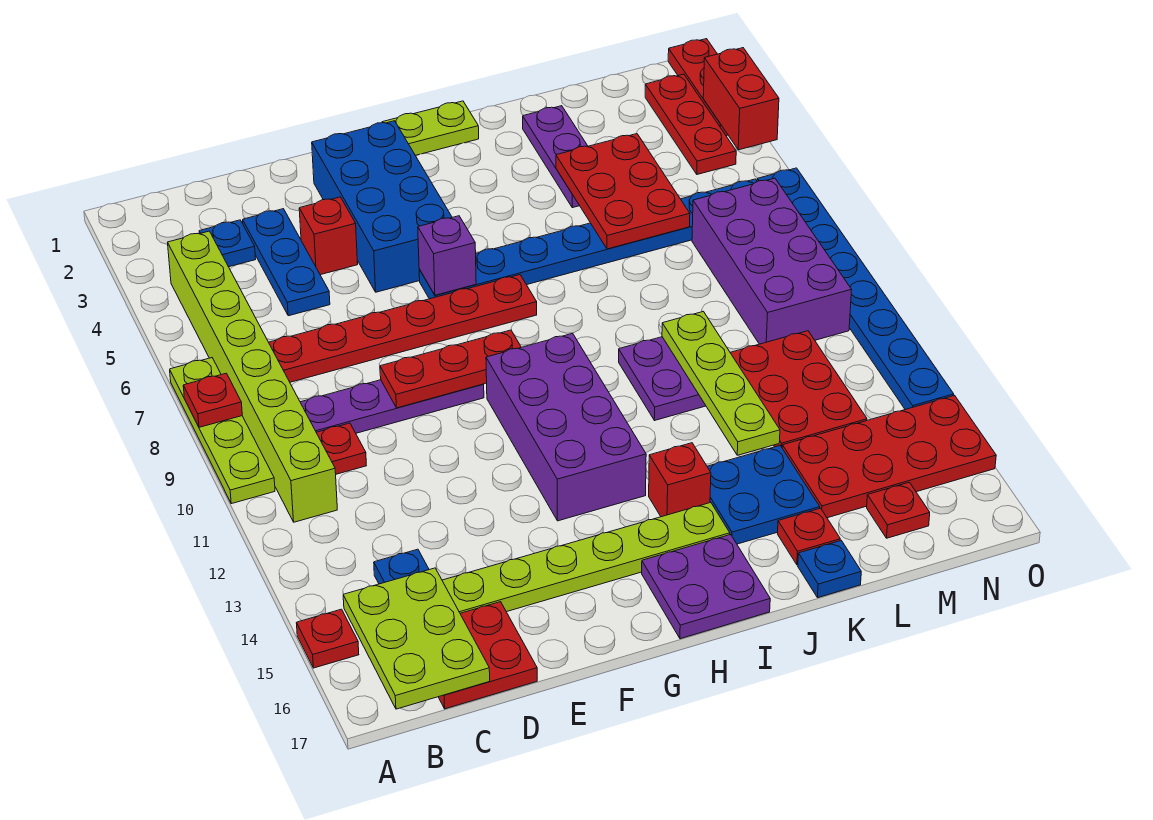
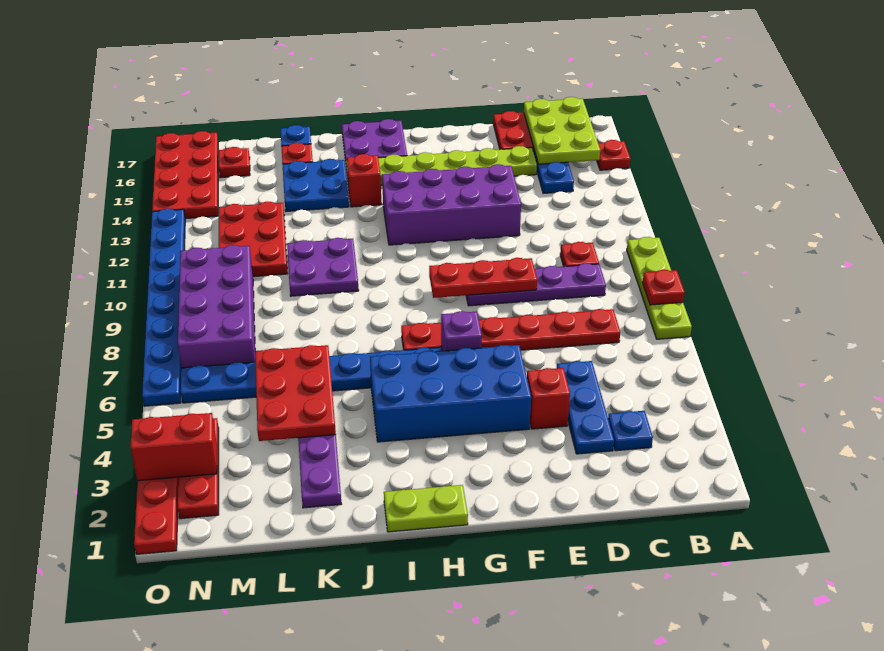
lime brick B4:B11 level 1 -> none
blue brick F2:G5 level 1 -> blue brick F4:I5 level 1
purple brick G10:H13 level 1 -> purple brick E12:H13 level 1
lime plate K10:K13 level 2 -> none
red plate L14:O15 level 1 -> red plate N14:O17 level 1
red brick O3:O4 level 2 -> red brick N3:O3 level 2

